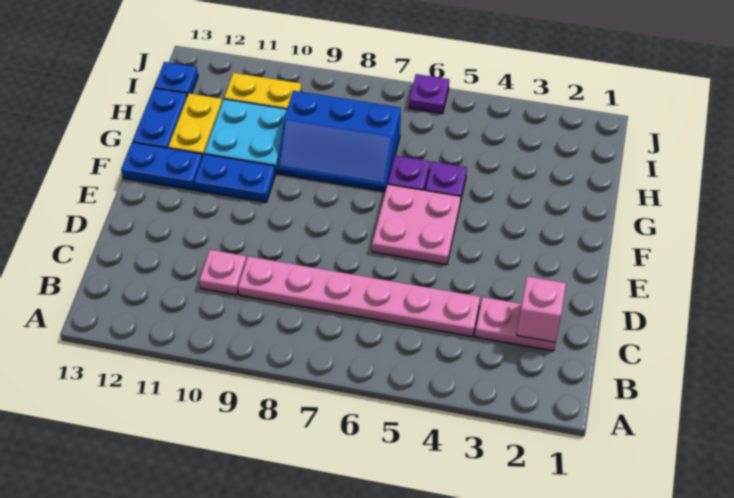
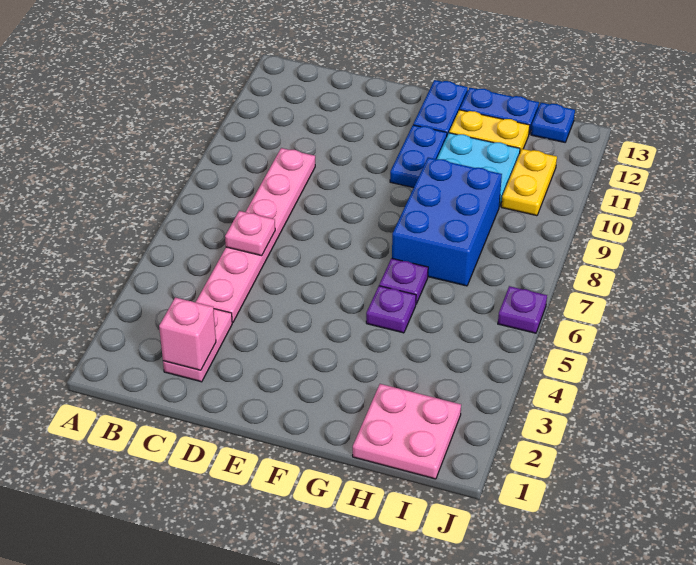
pink plate C10 level 1 -> pink plate C6 level 2
pink plate E5:F6 level 1 -> pink plate H1:I2 level 1
blue slope G7:H9 level 1 top H -> blue brick G7:H9 level 1

